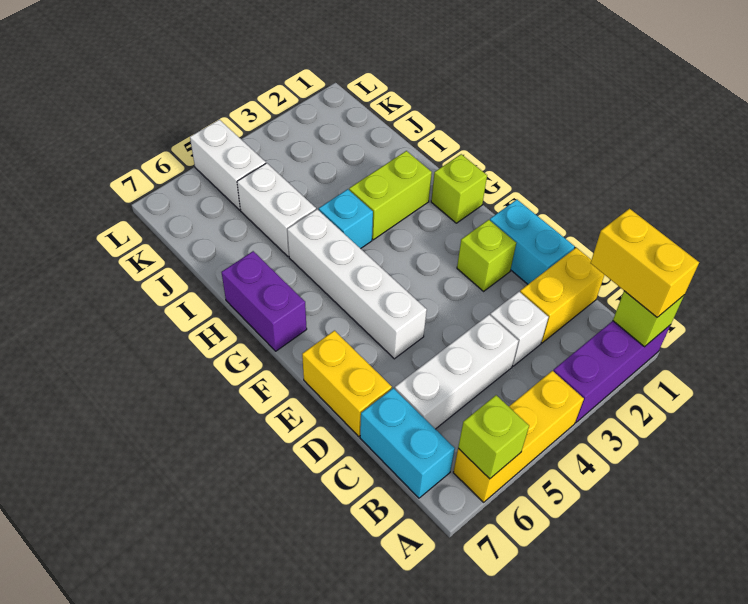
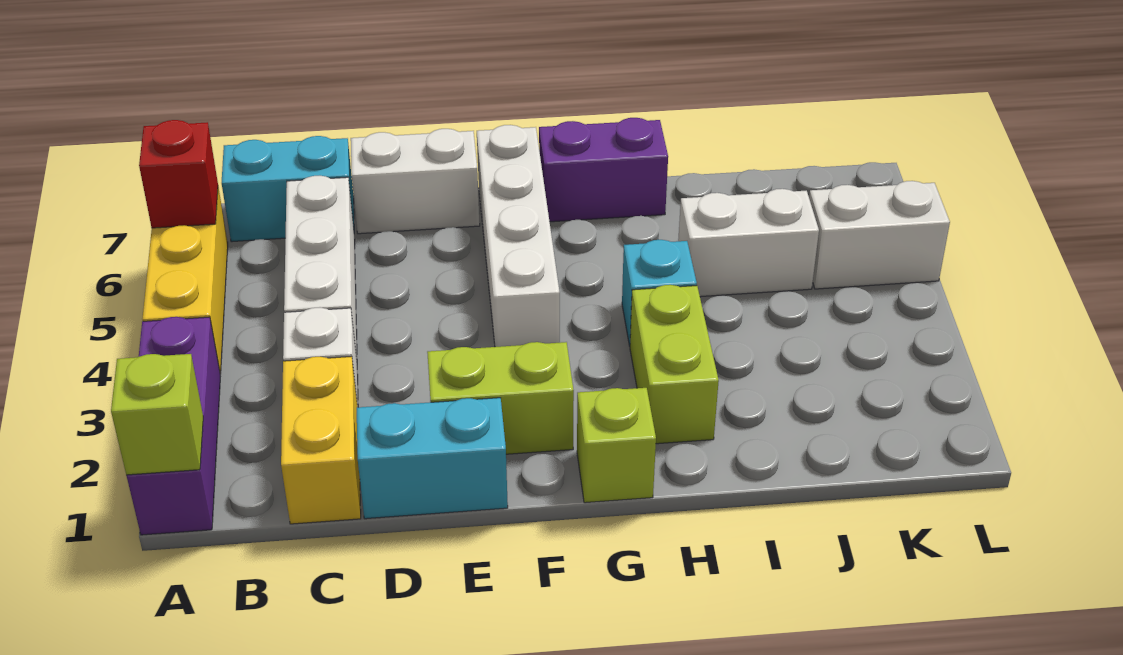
yellow brick A1:B1 level 3 -> none
lime brick A6 level 2 -> red brick A6 level 2
yellow brick D7:E7 level 1 -> white brick D7:E7 level 1
lime brick E2 level 1 -> lime brick E2:F2 level 1
white brick E5:H5 level 1 -> white brick F4:F7 level 1

